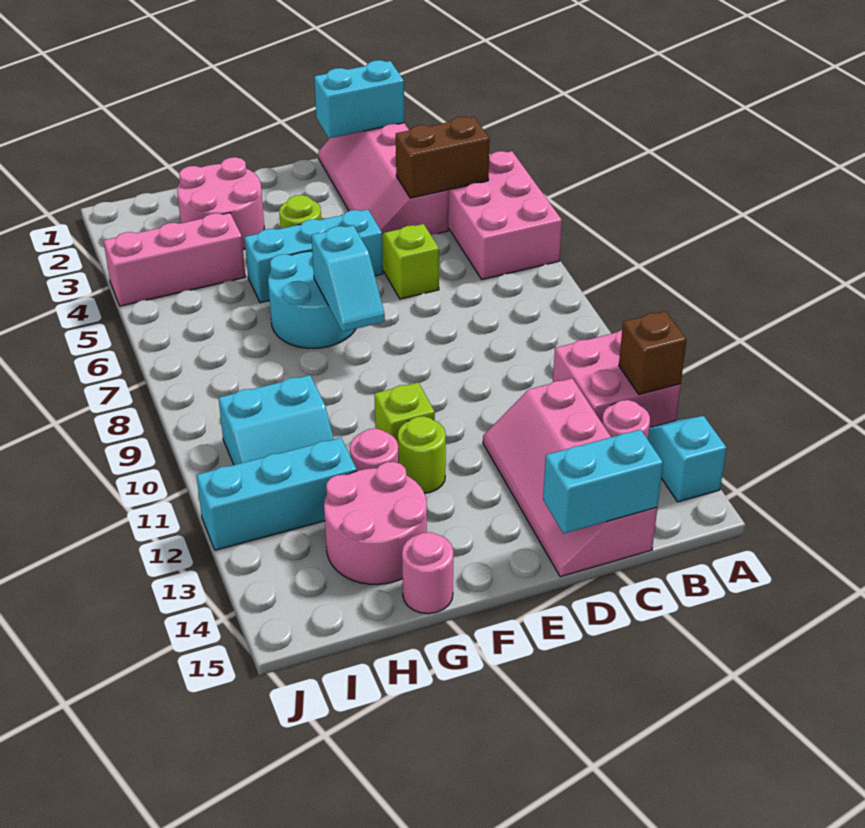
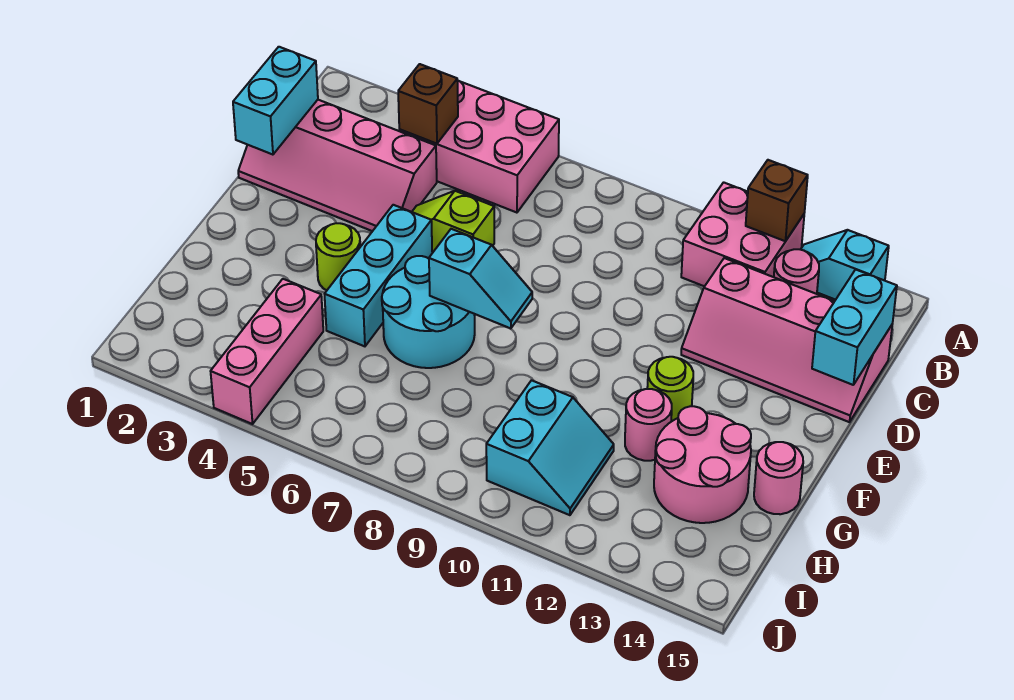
brown brick B4:C4 level 2 -> brown brick B4 level 2
lime brick F11 level 1 -> none
pink round brick G2:H3 level 1 -> none
cyan brick H12:J12 level 1 -> none

